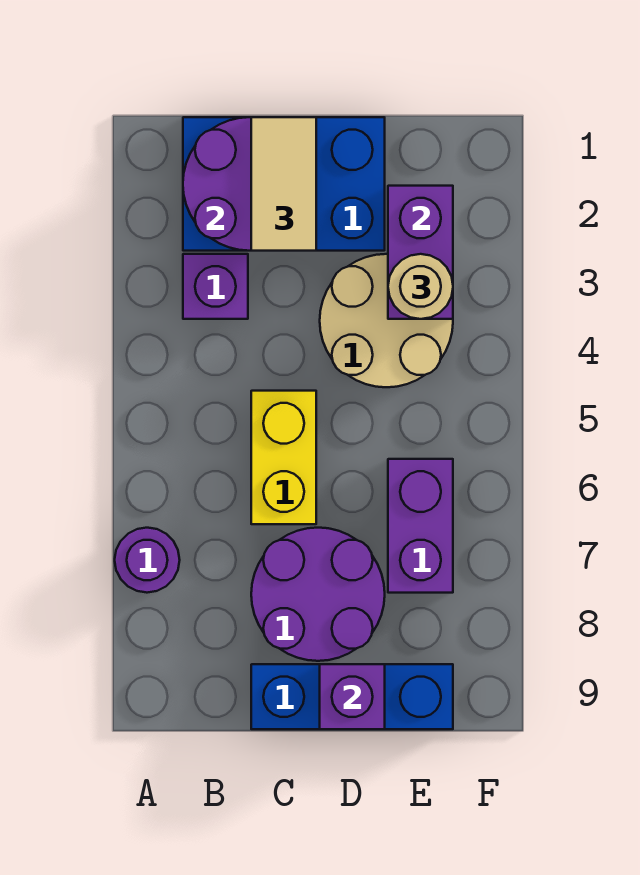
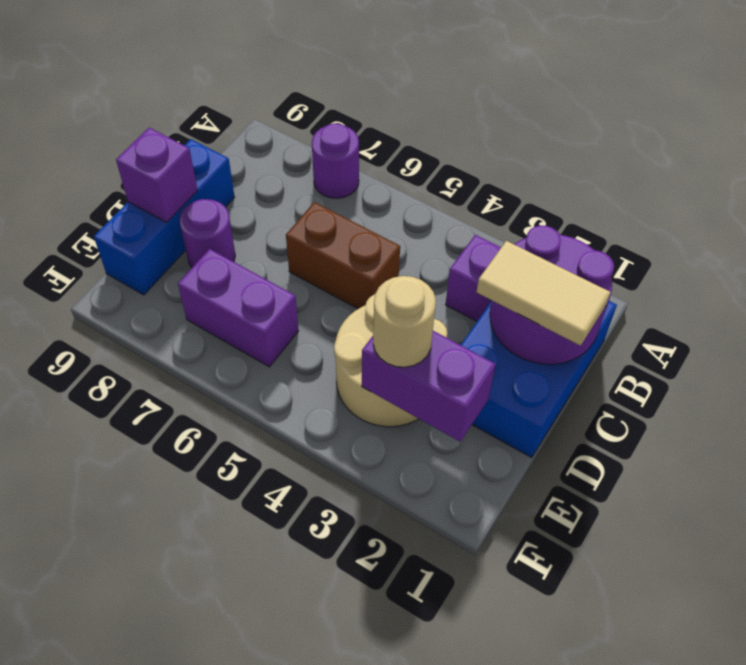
yellow brick C5:C6 level 1 -> brown brick C5:C6 level 1
purple round brick C7:D8 level 1 -> purple round brick D8 level 1

